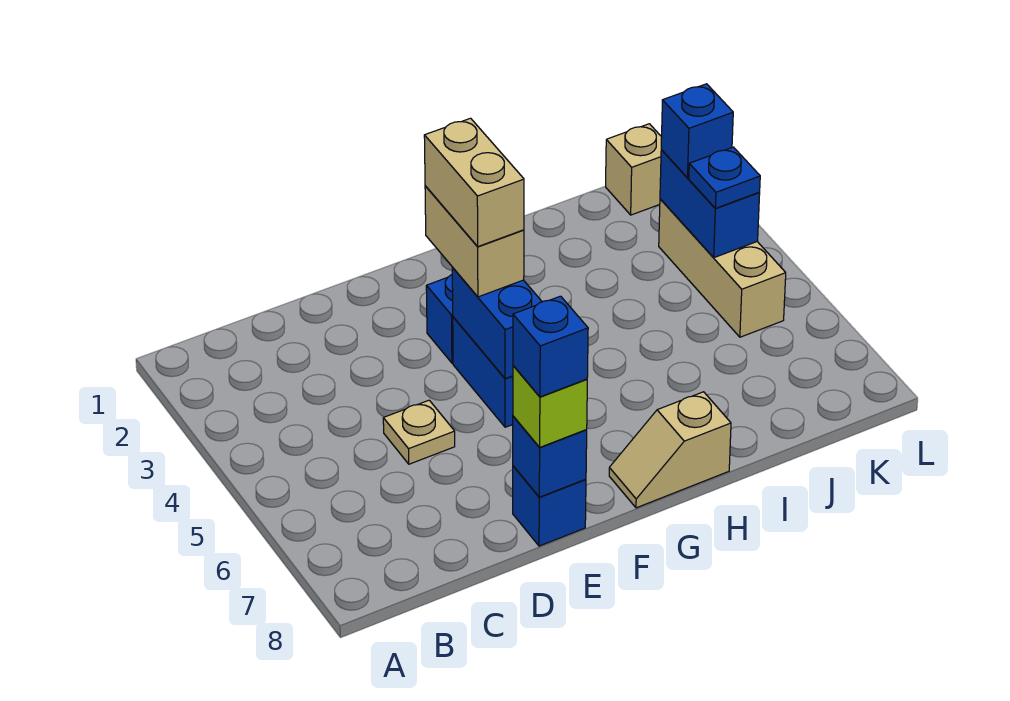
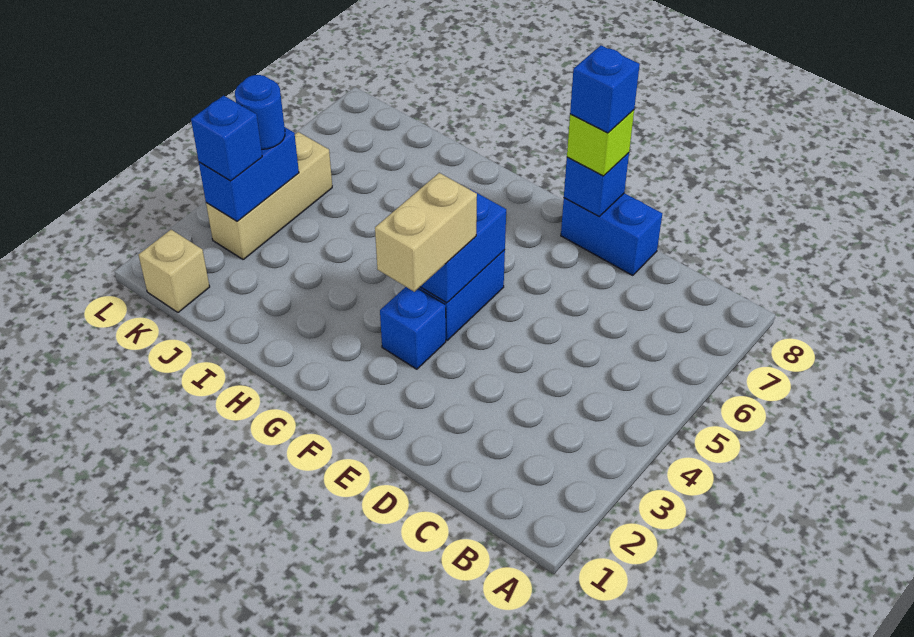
tan plate D5 level 1 -> none
blue brick E8 level 1 -> blue brick D8:E8 level 1
tan brick F3:F4 level 4 -> none
tan slope G8:H8 level 1 top H -> none
blue plate K4 level 3 -> blue round brick K4 level 3

